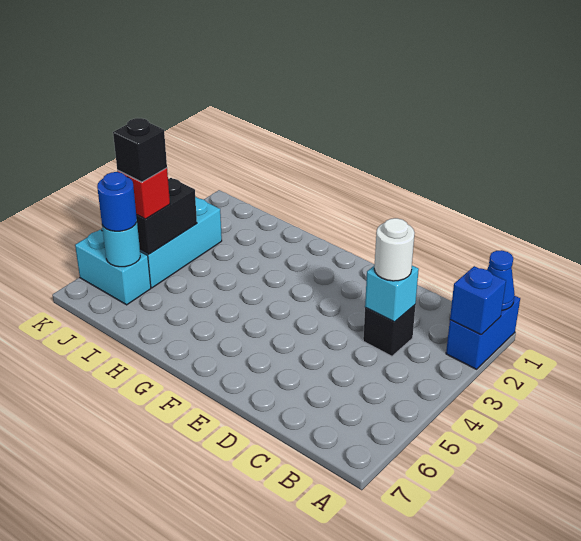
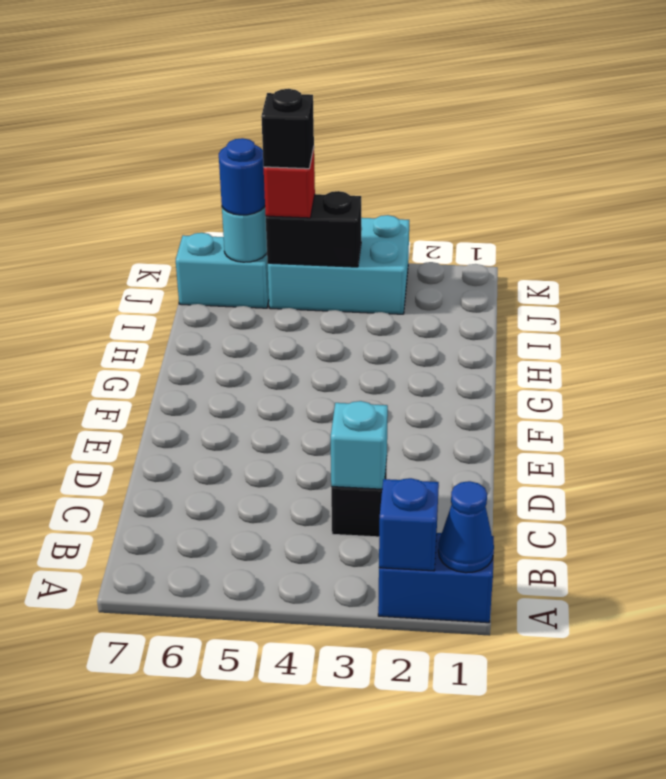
white round brick C3 level 3 -> none
cyan brick J6:K6 level 1 -> cyan brick J6:J7 level 1

